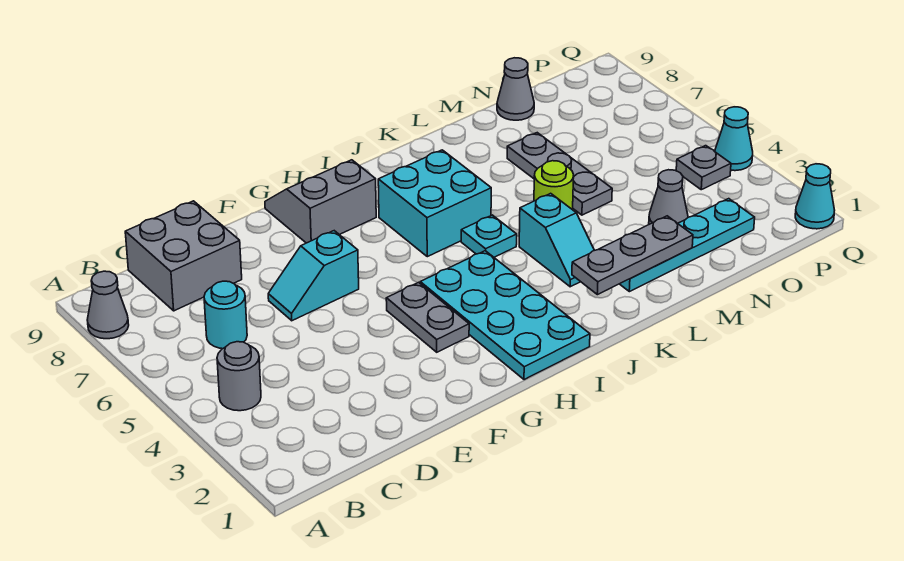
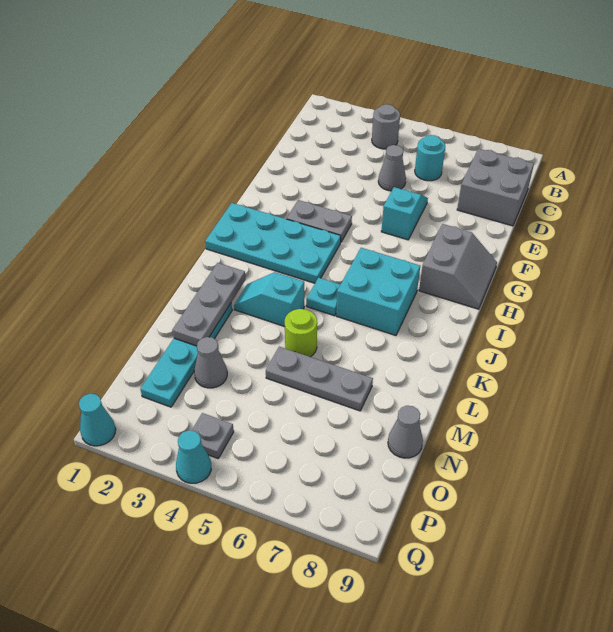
grey cone A8 level 1 -> grey cone D5 level 1

